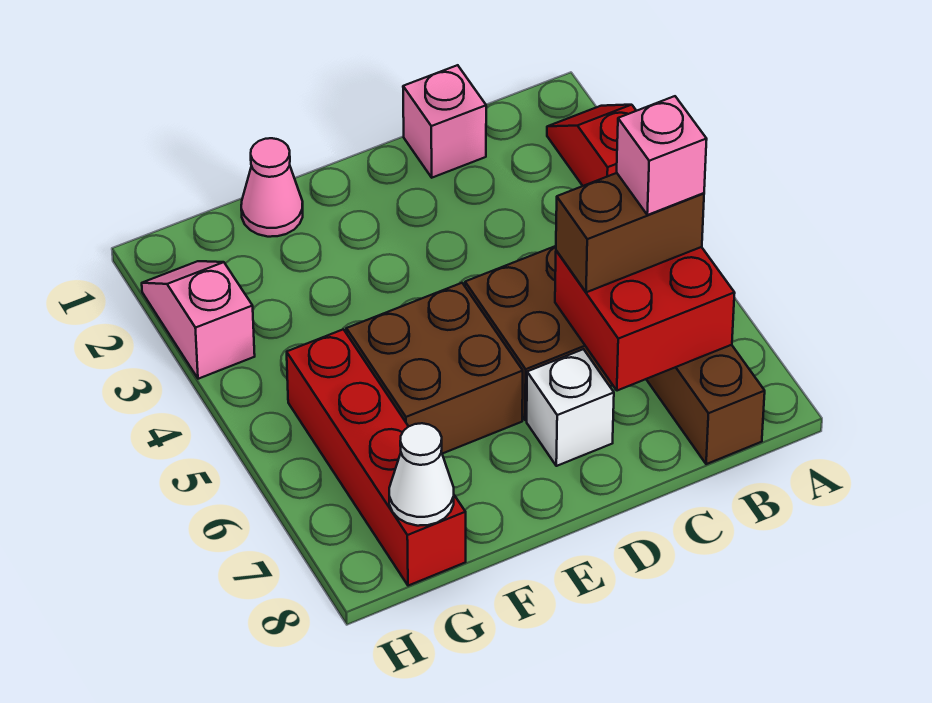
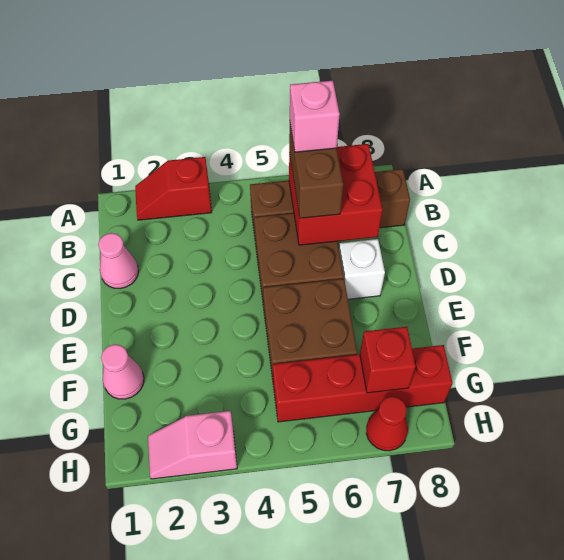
pink brick C1 level 1 -> pink cone C1 level 1
none -> red brick G7 level 2
white cone G8 level 2 -> none
none -> red cone H7 level 1

